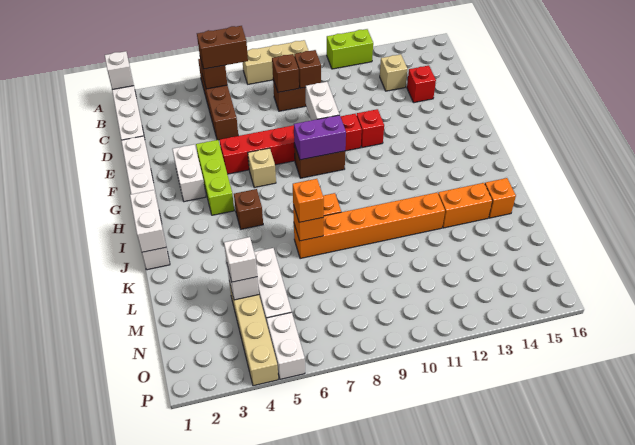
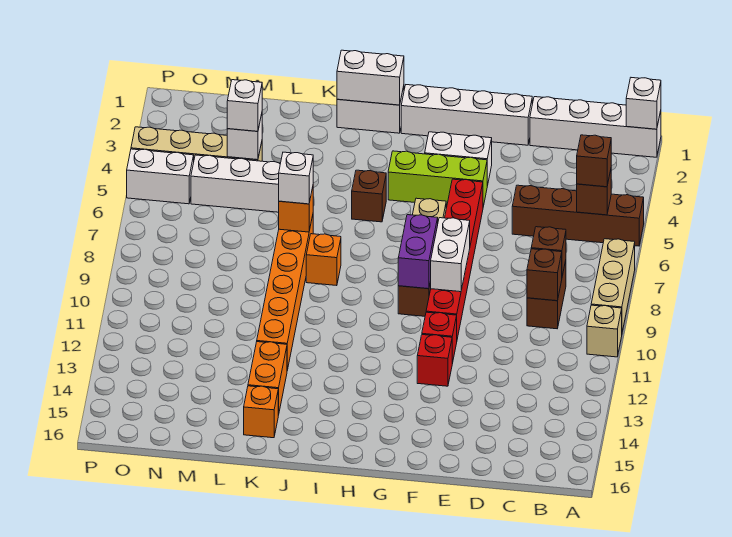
lime brick A11:A12 level 1 -> none
brown brick B5:B6 level 3 -> brown brick B5 level 3
tan brick C13 level 1 -> tan brick A10 level 1
red brick D14 level 1 -> red brick F12 level 1
white brick E9:F9 level 2 -> white brick F8:F9 level 2
orange brick K7 level 3 -> white brick K7 level 3

